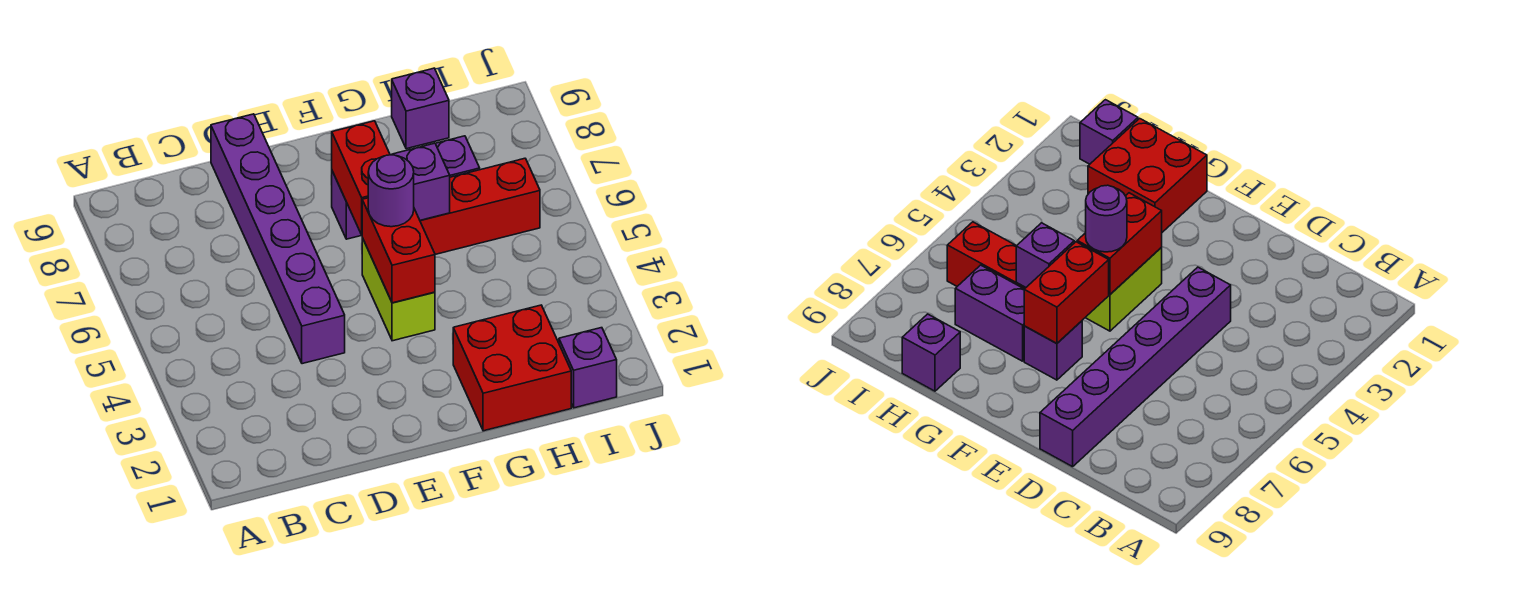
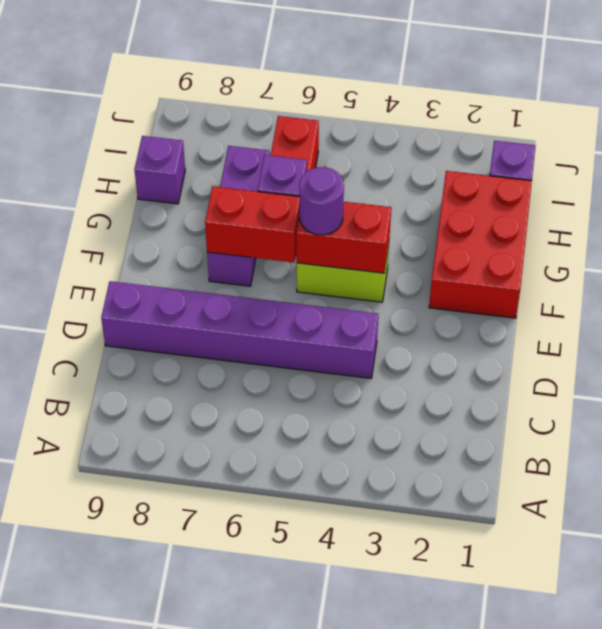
red brick G1:H2 level 1 -> red brick F1:H2 level 1

